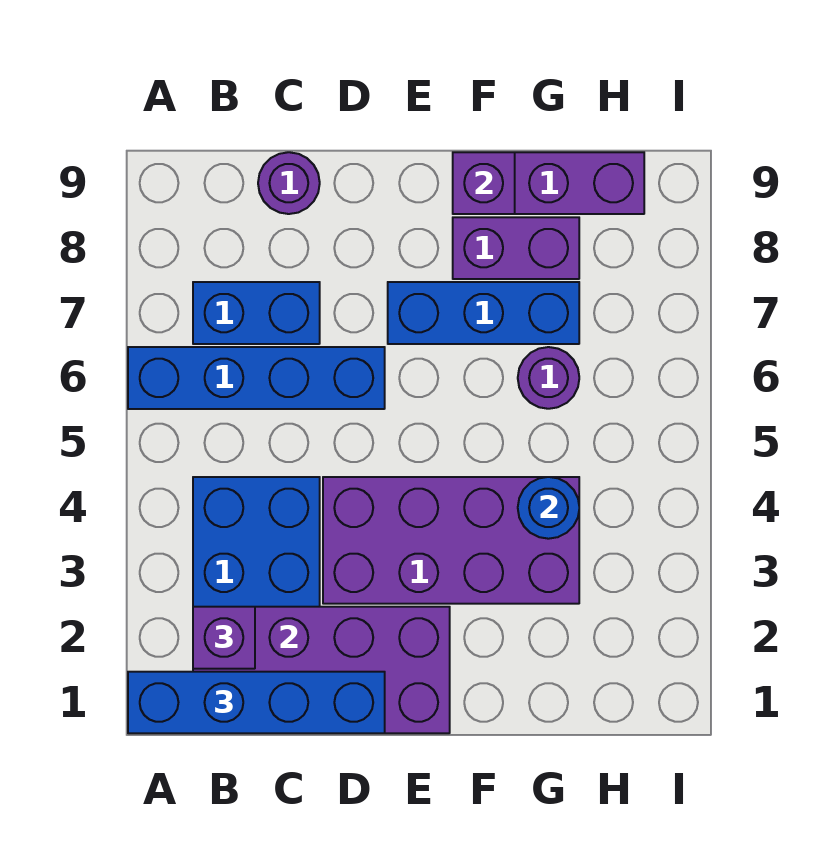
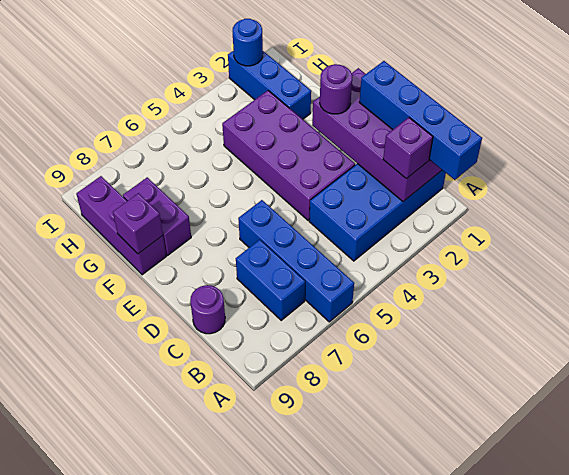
blue brick E7:G7 level 1 -> blue brick G2:I2 level 1
blue round brick G4 level 2 -> blue round brick I2 level 2
purple round brick G6 level 1 -> purple round brick E2 level 3

